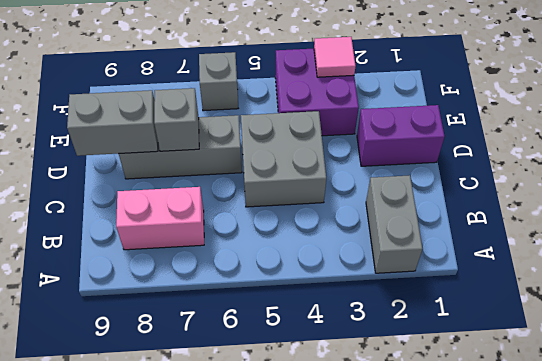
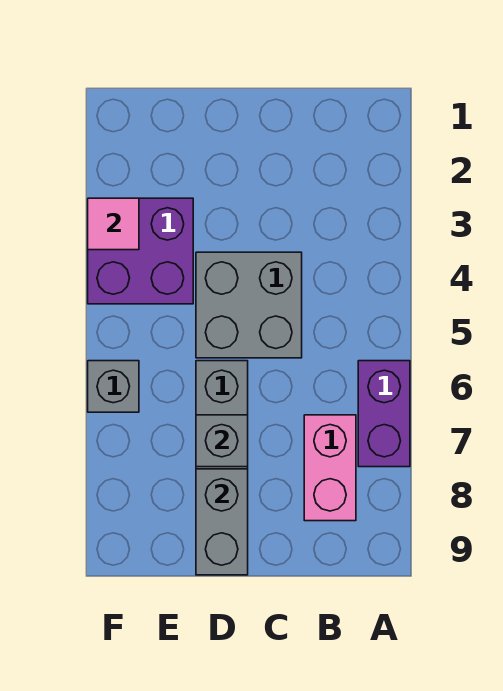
grey brick A2:B2 level 1 -> none
purple brick D1:D2 level 1 -> purple brick A6:A7 level 1

